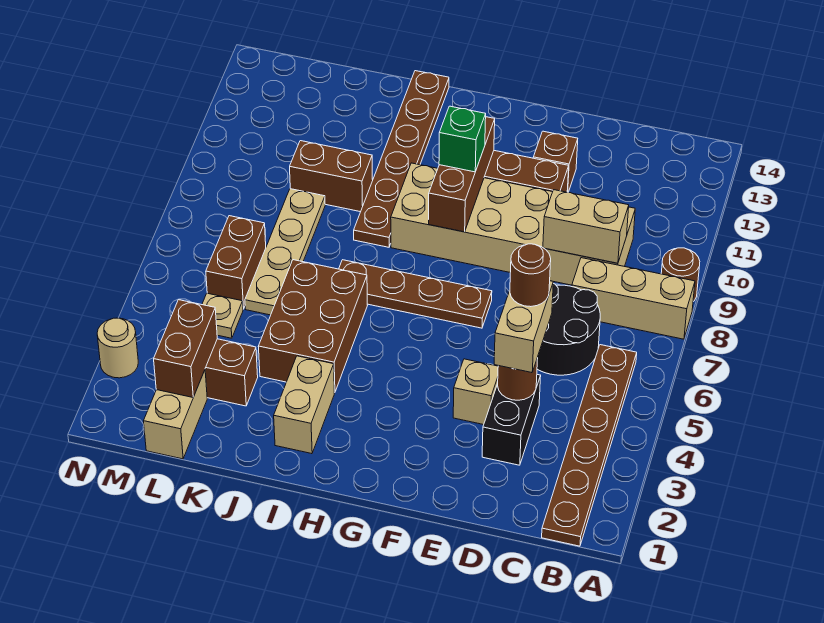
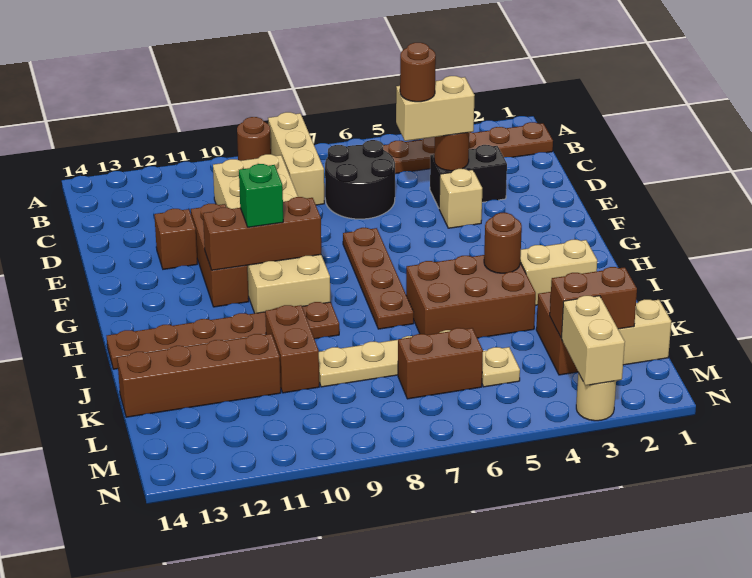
tan brick C9:D9 level 2 -> tan brick M3:N3 level 2
none -> brown round brick I4 level 2
none -> brown brick K11:K14 level 1

